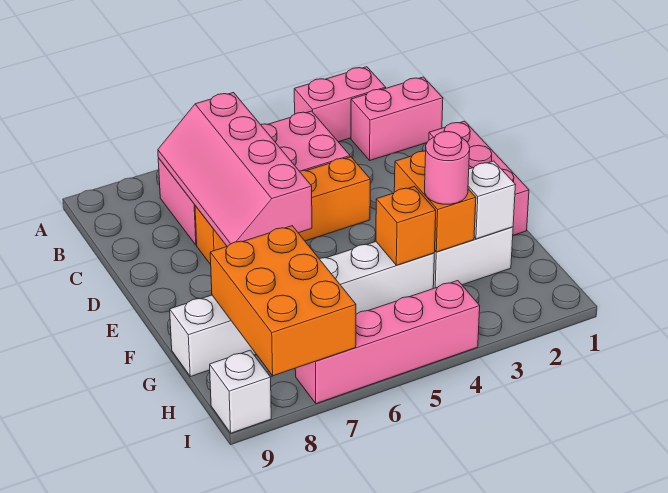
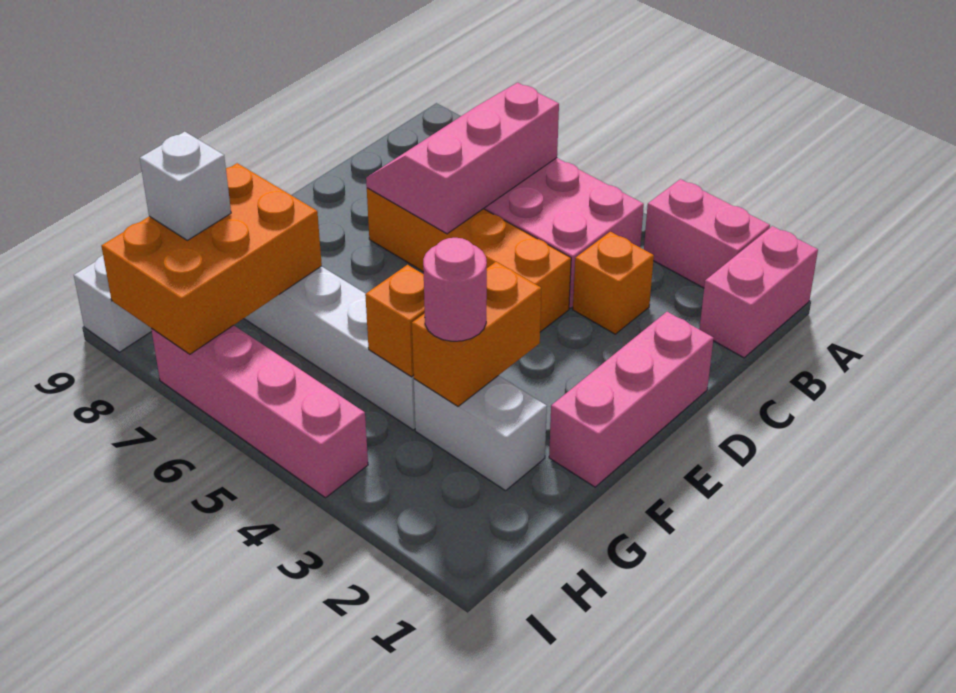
pink brick B1:B2 level 1 -> pink brick A1:B1 level 1
pink slope B6:E7 level 2 top 6 -> pink slope B6:D7 level 2 top 6
none -> orange brick C3 level 1
white brick G2 level 2 -> white brick H8 level 3

